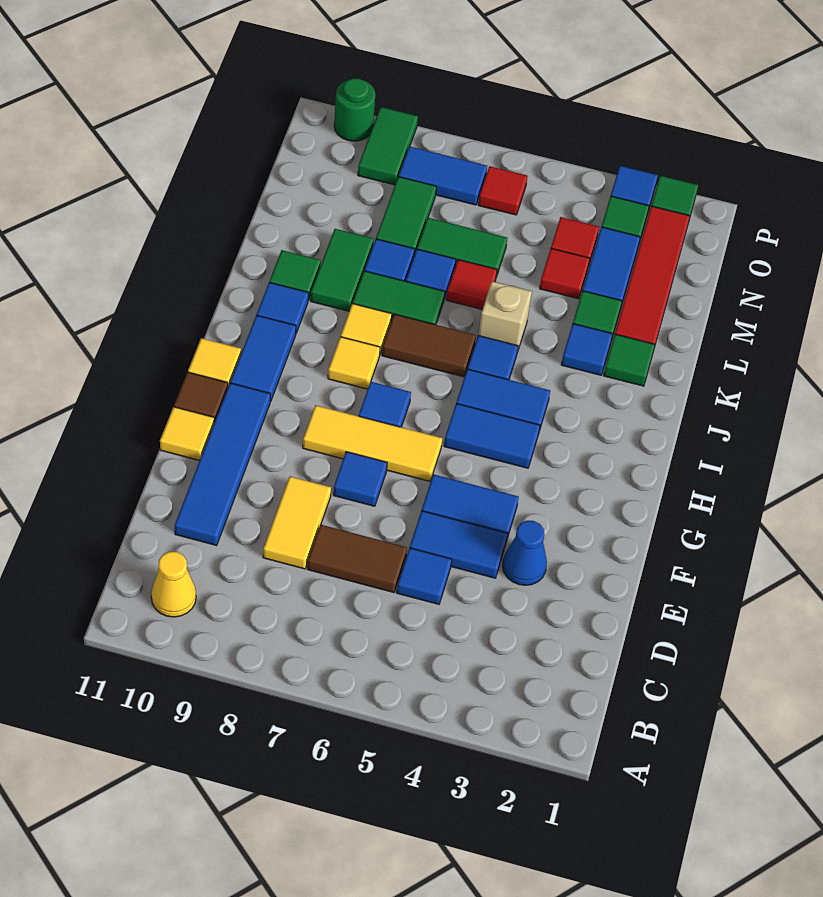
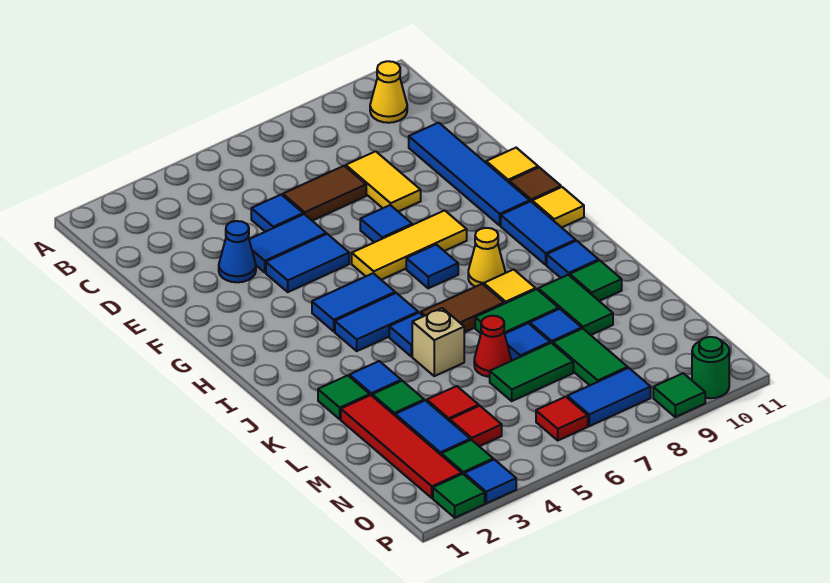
yellow tile I8 level 1 -> yellow cone I8 level 1
red tile L6 level 1 -> red cone L6 level 1
green tile O9:P9 level 1 -> green tile P9 level 1

